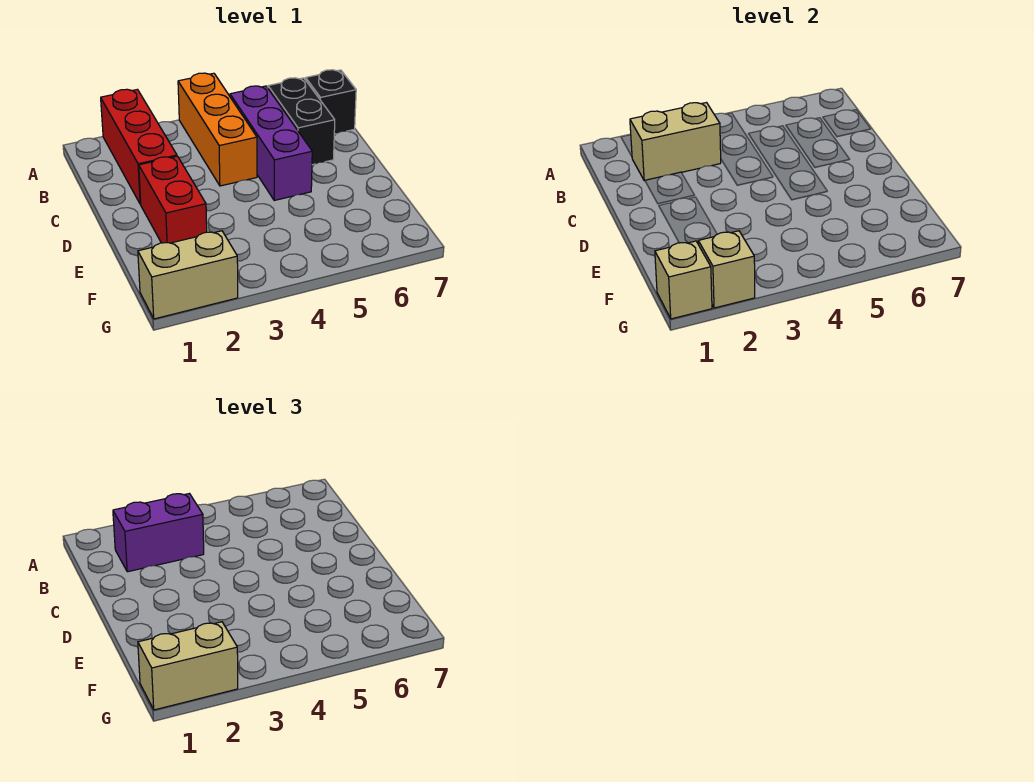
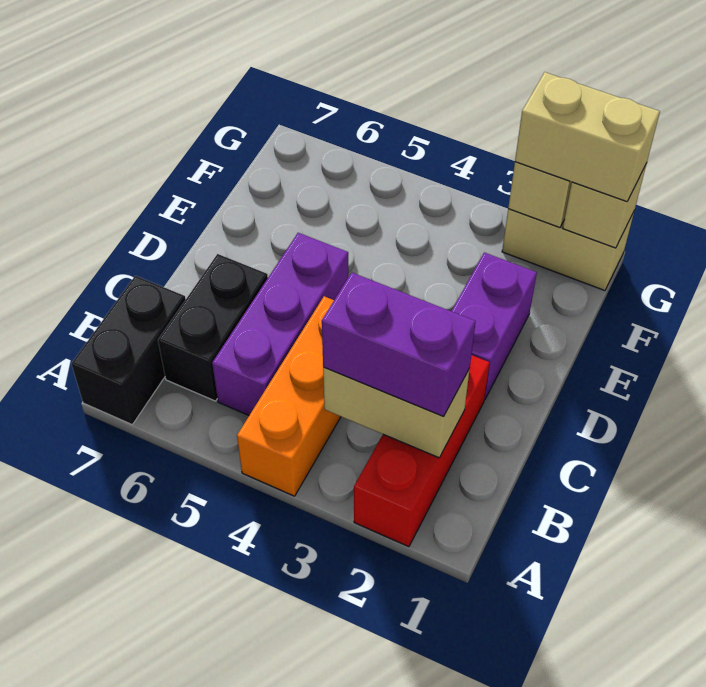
black brick B7 level 1 -> black brick A7:B7 level 1
red brick D2:E2 level 1 -> purple brick D2:E2 level 1

